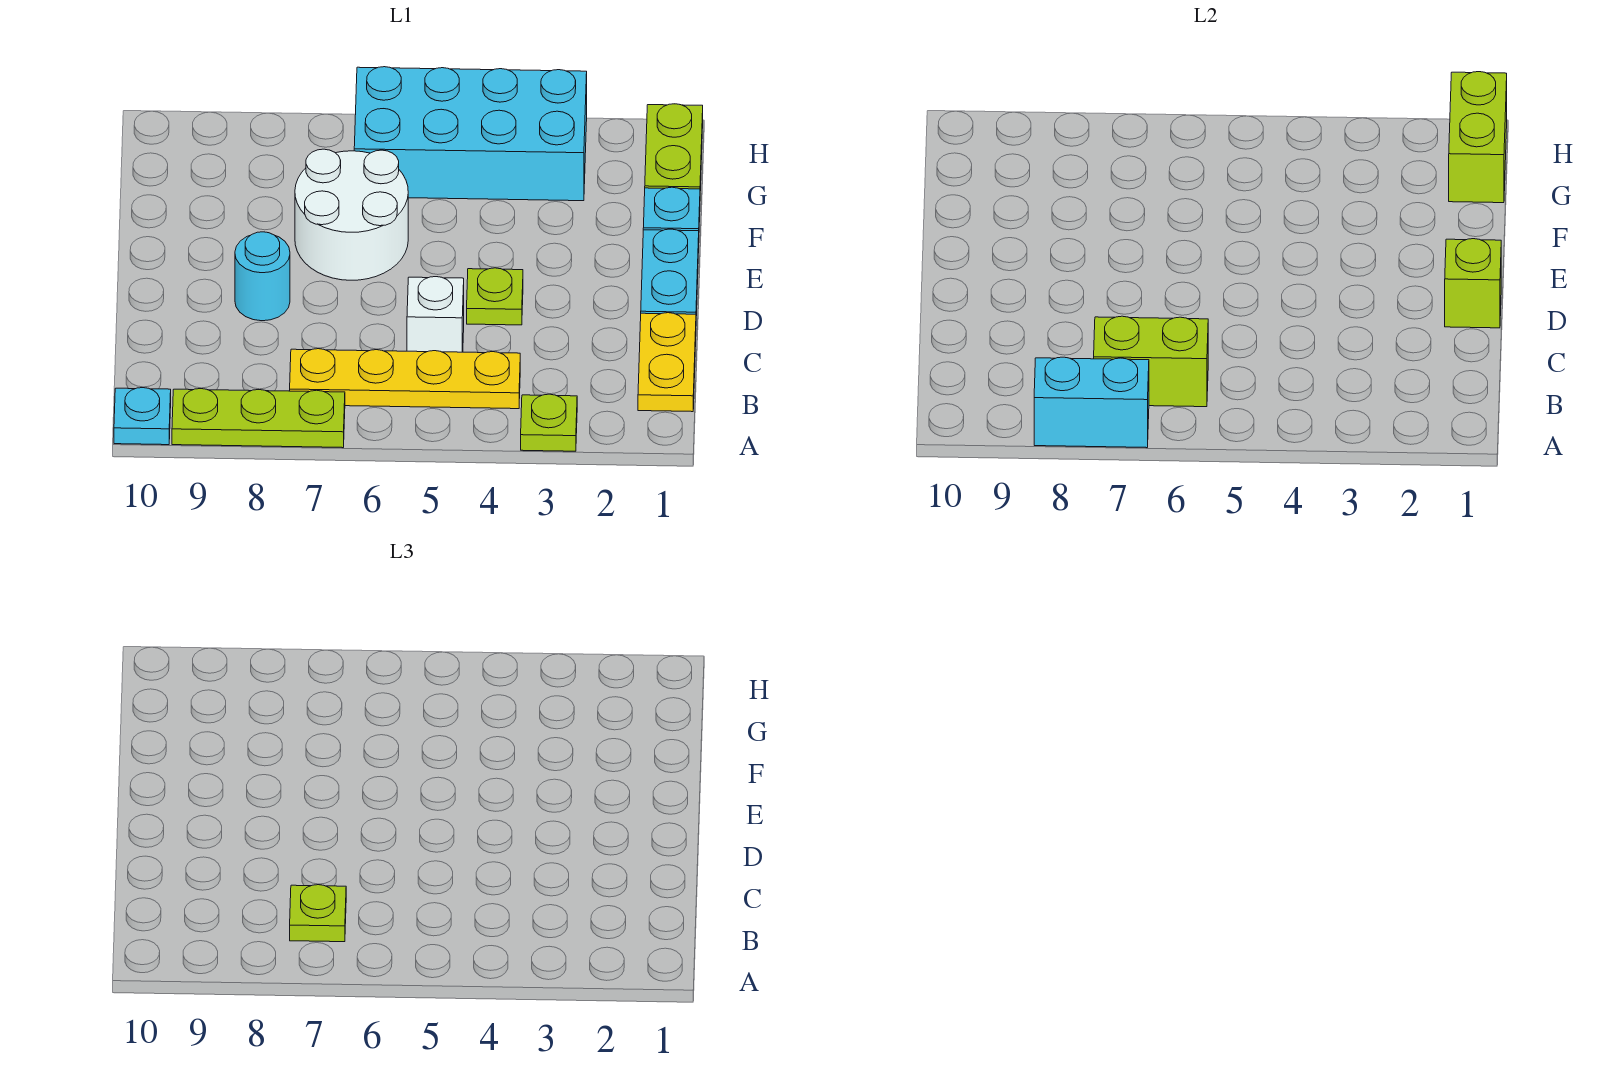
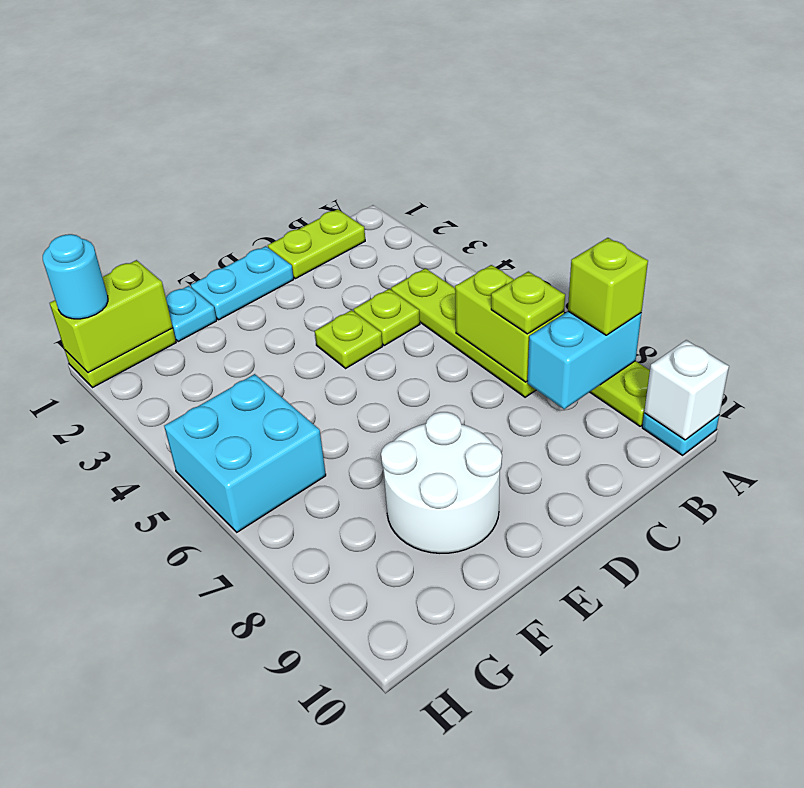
lime plate A3 level 1 -> lime plate C4 level 1
cyan brick A7:A8 level 2 -> cyan brick A8:B8 level 2
yellow plate B1:C1 level 1 -> lime plate B1:C1 level 1
yellow plate B4:B7 level 1 -> lime plate B4:B7 level 1
white brick C5 level 1 -> white brick A10 level 2
lime brick D1 level 2 -> lime brick A8 level 3
cyan round brick D8 level 1 -> cyan round brick H1 level 3
white round brick E6:F7 level 1 -> white round brick E8:F9 level 1
cyan brick G3:H6 level 1 -> cyan brick G5:H6 level 1

